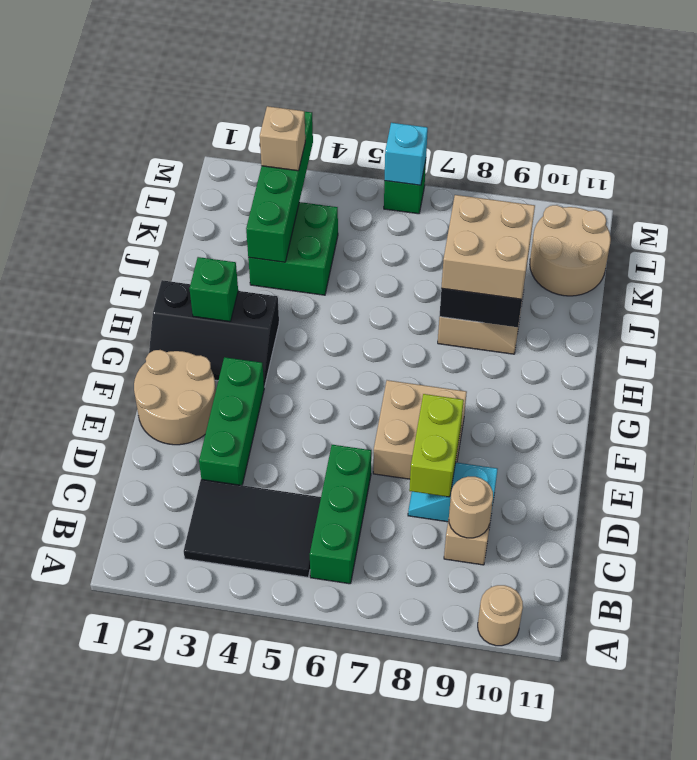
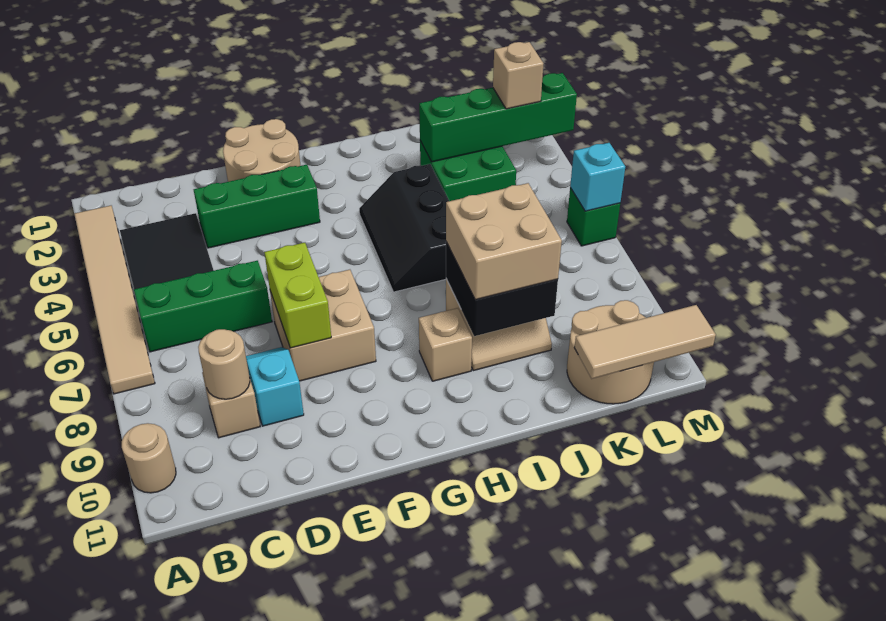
none -> tan tile A2:A7 level 1
lime brick D8:E8 level 2 -> lime brick E7:E8 level 2
black slope G1:H3 level 1 top H -> black slope H4:I6 level 1 top I
green brick H2 level 2 -> none
none -> tan brick H9 level 1
none -> tan tile K11:M11 level 2

